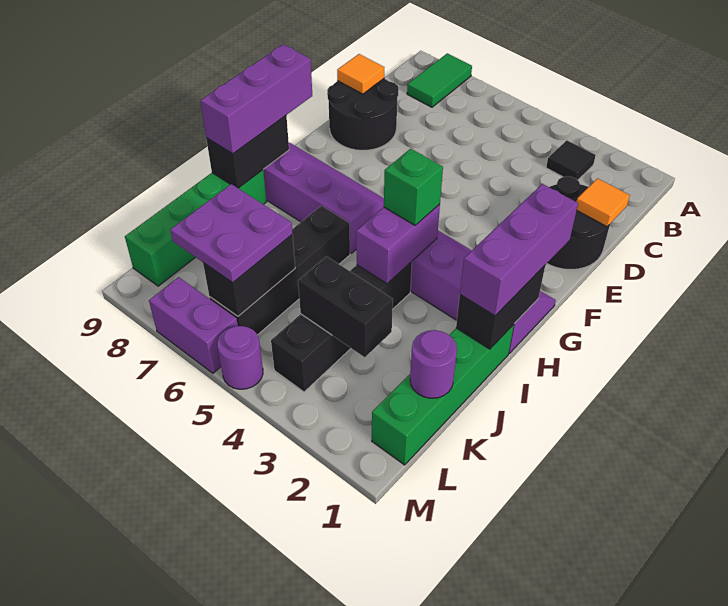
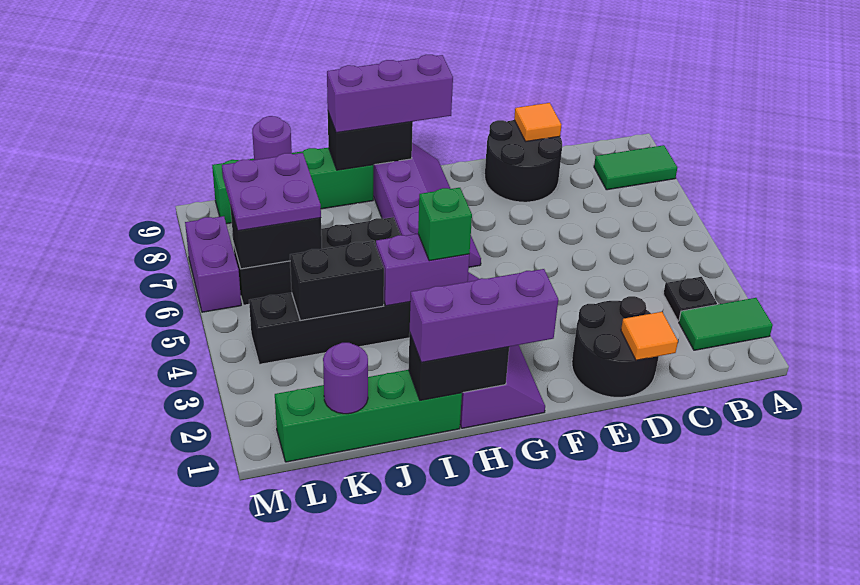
none -> green tile A2:B2 level 1
black tile B3 level 1 -> black plate B3 level 1
black brick K3:K4 level 2 -> black brick J4:K4 level 2
purple round brick M5 level 1 -> purple round brick K9 level 2

